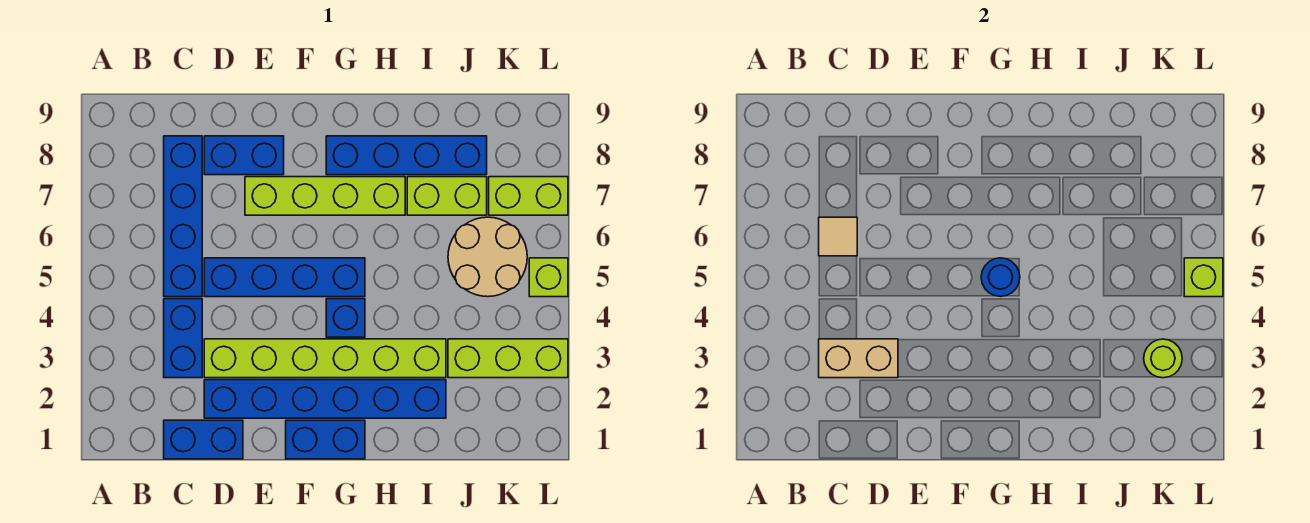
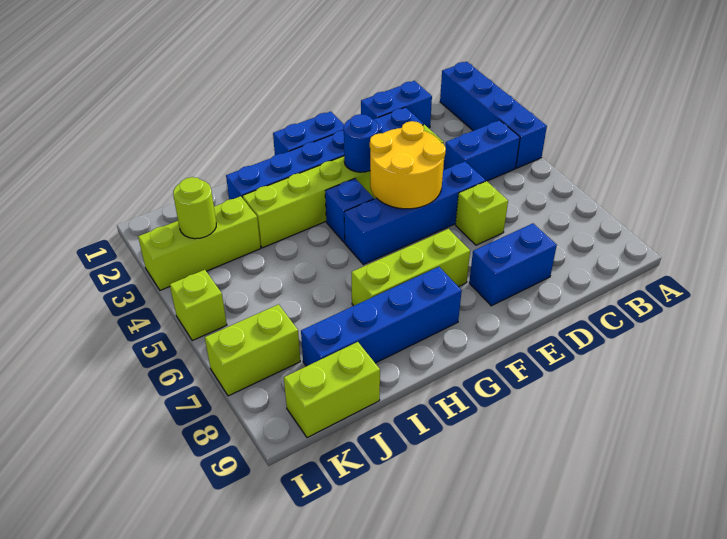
blue brick C3:C4 level 1 -> blue brick B4:C4 level 1
tan brick C3:D3 level 2 -> none
blue brick C5:C8 level 1 -> blue brick A1:A4 level 1
tan tile C6 level 2 -> none
none -> yellow round brick E4:F5 level 2
lime brick E7:H7 level 1 -> lime brick F7:H7 level 1
blue round brick G5 level 2 -> blue round brick F3 level 2
lime brick I7:J7 level 1 -> lime brick J9:K9 level 1
tan round brick J5:K6 level 1 -> none
lime brick L5 level 2 -> lime brick D6 level 1

